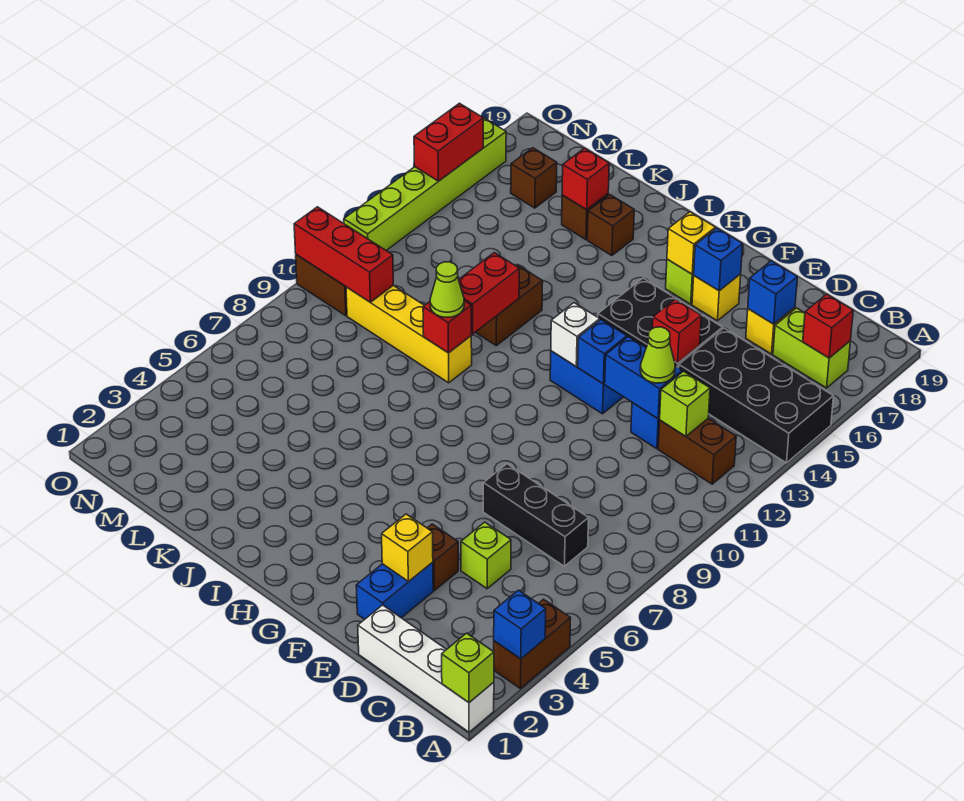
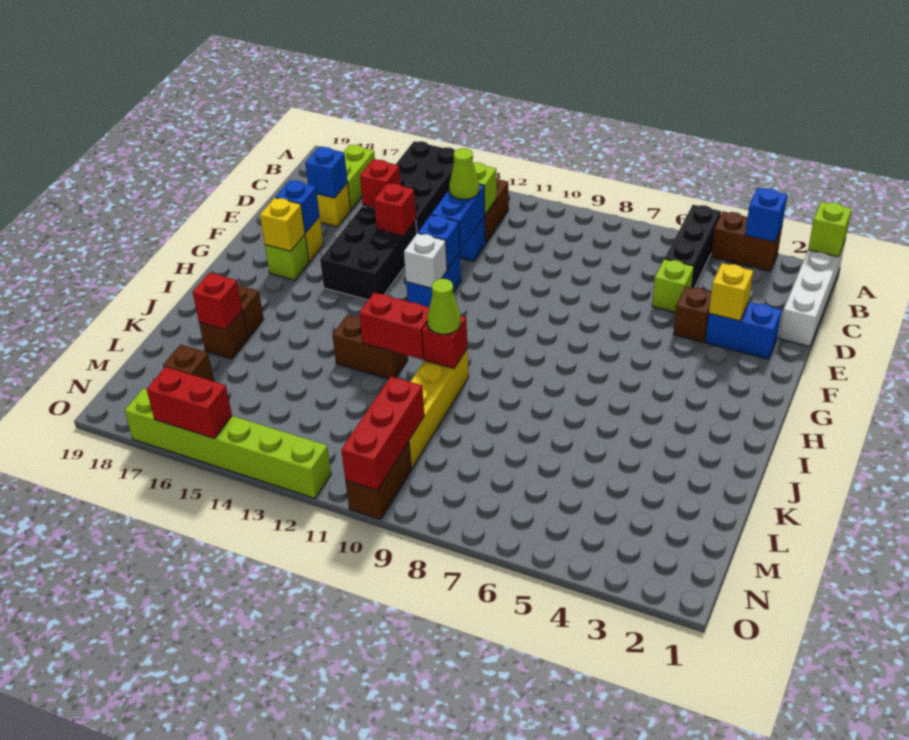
red brick B17 level 2 -> red brick D15 level 2
black brick C7:E7 level 1 -> black brick A5:C5 level 1

